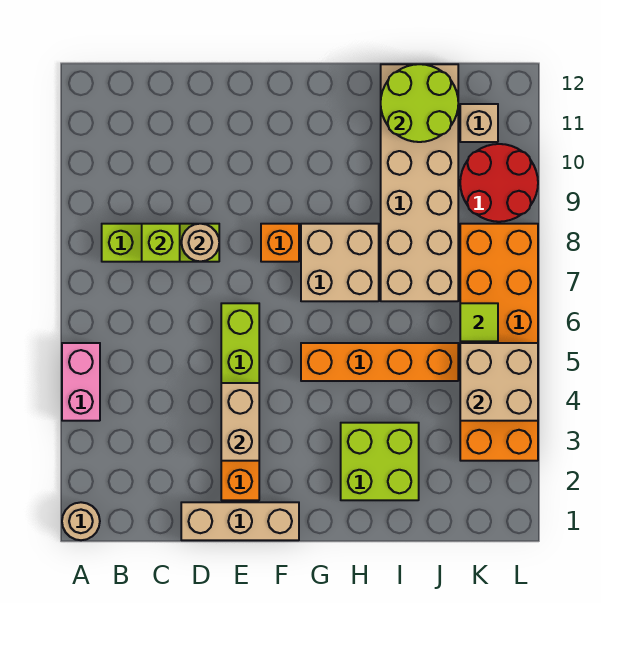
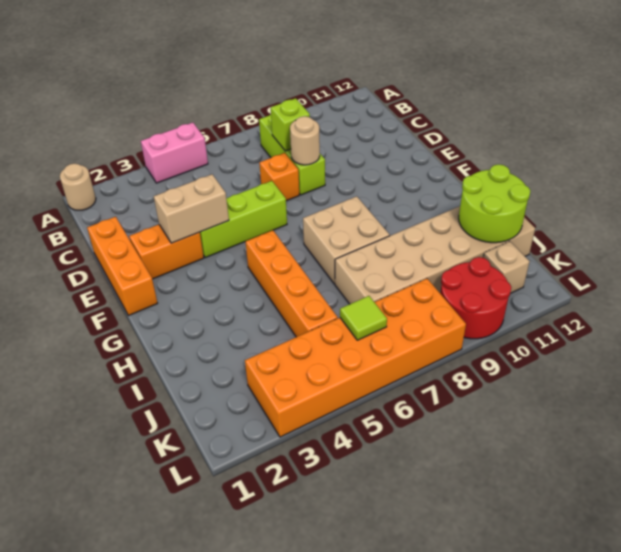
tan brick D1:F1 level 1 -> orange brick D1:F1 level 1
orange brick F8 level 1 -> orange brick D7 level 1
lime brick H2:I3 level 1 -> none
tan brick K4:L5 level 2 -> none

